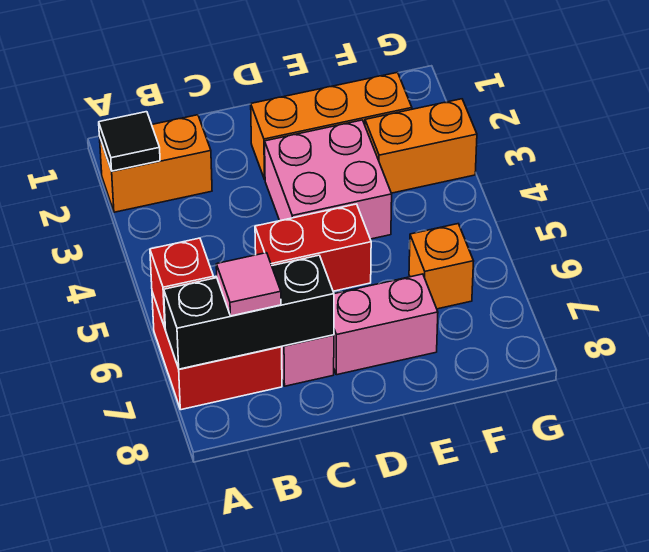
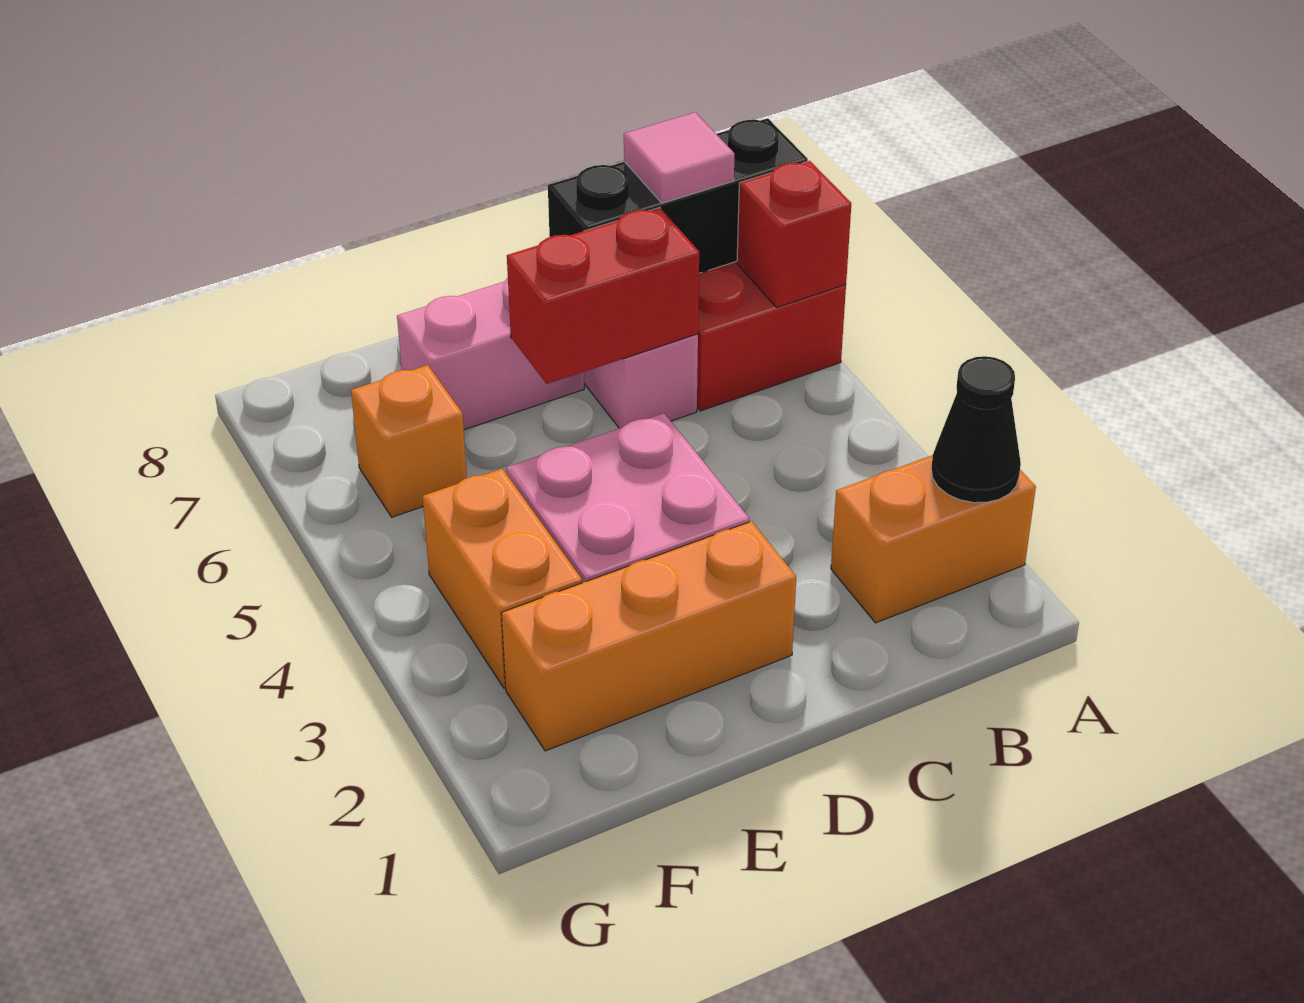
black tile A2 level 2 -> black cone A2 level 2
orange brick F3:G3 level 1 -> orange brick F3:F4 level 1

